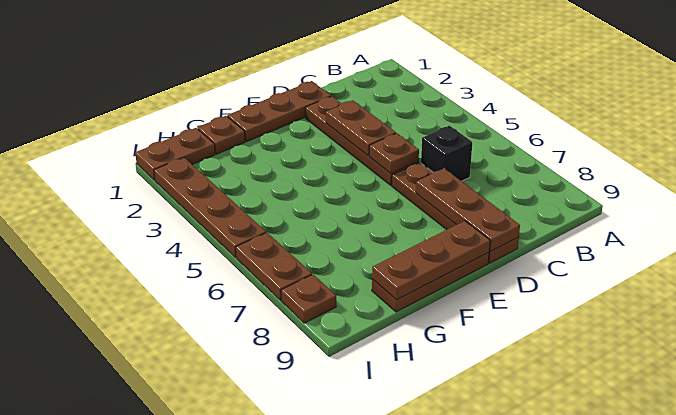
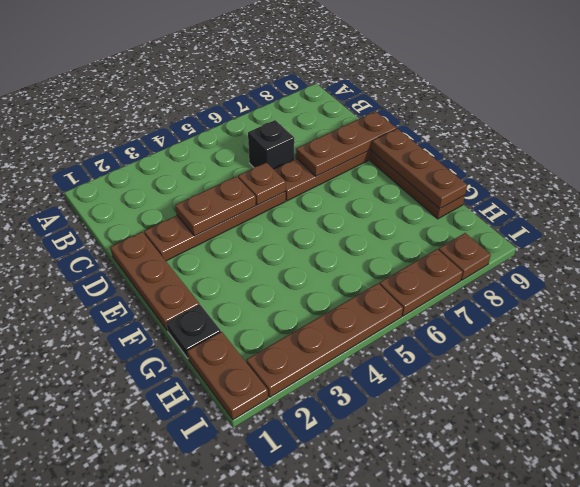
brown plate G1 level 1 -> black plate G1 level 1

